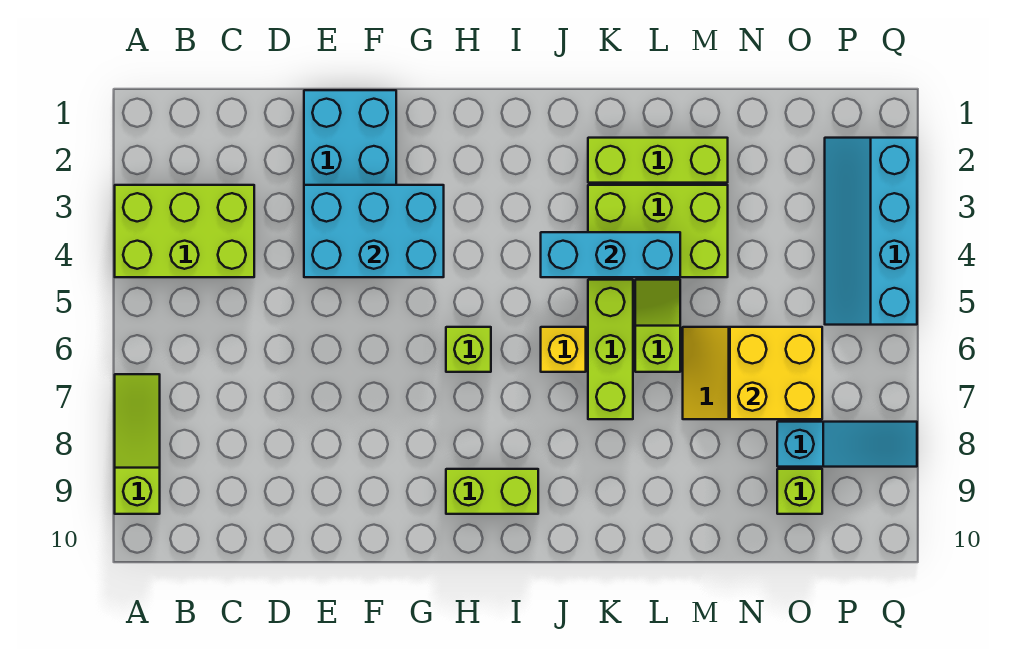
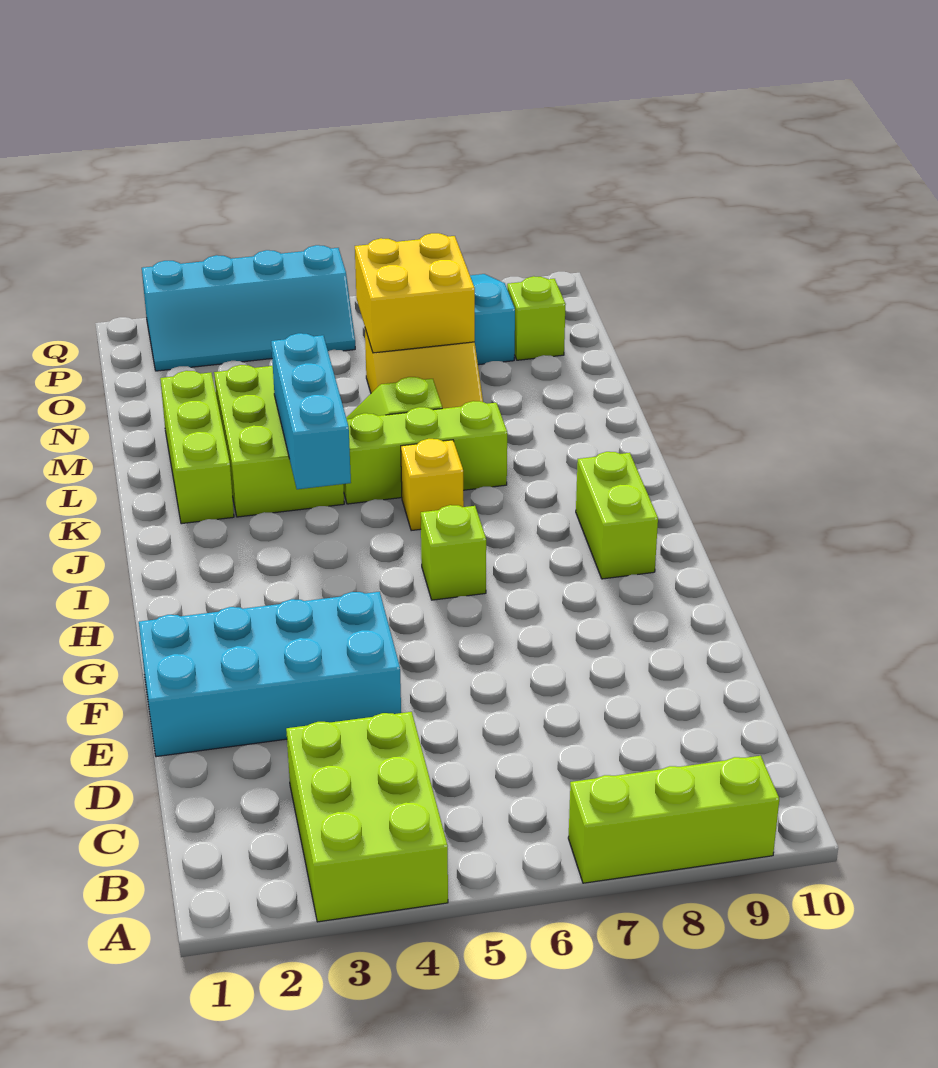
lime slope A7:A9 level 1 top 9 -> lime brick A7:A9 level 1
cyan brick E3:G4 level 2 -> none

